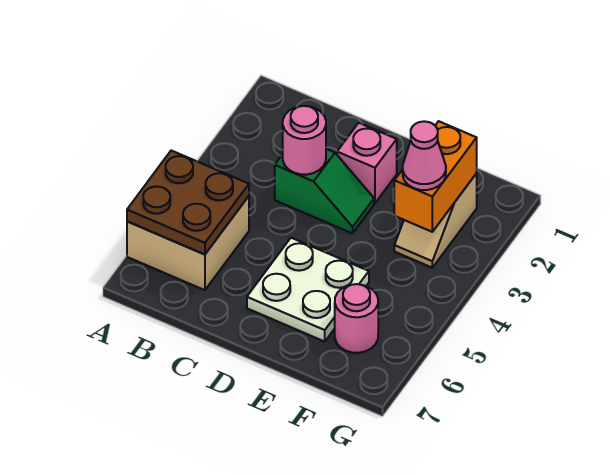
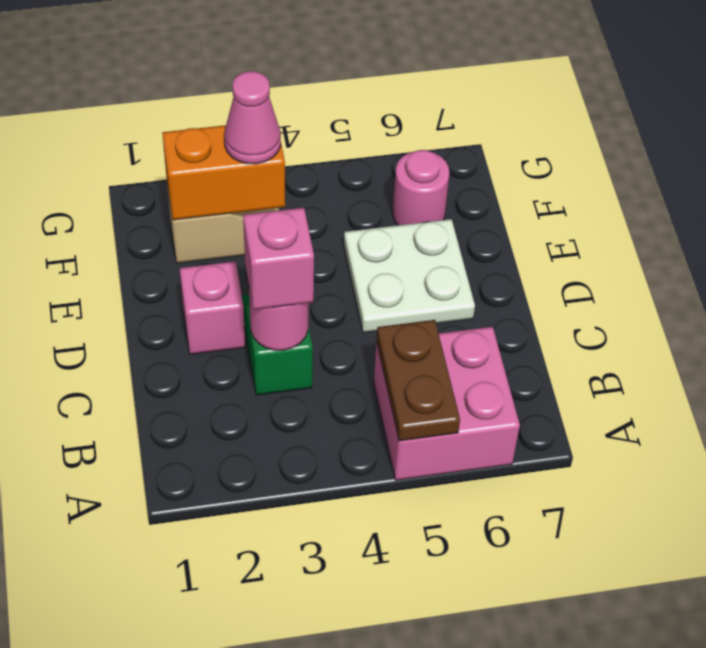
tan brick A5:B6 level 1 -> pink brick A5:B6 level 1
brown plate A5:B6 level 2 -> brown plate A5:B5 level 2
none -> pink brick C3 level 3

